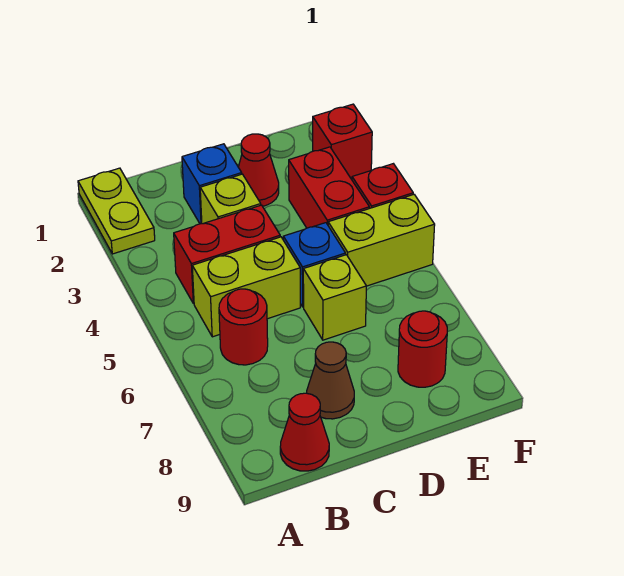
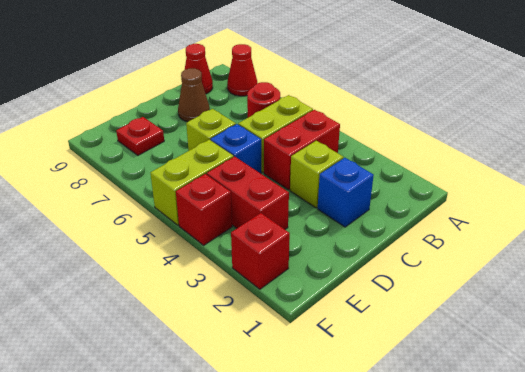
lime plate A1:A2 level 1 -> none
red cone D2 level 1 -> red cone A8 level 1
red round brick E8 level 1 -> red plate E8 level 1

